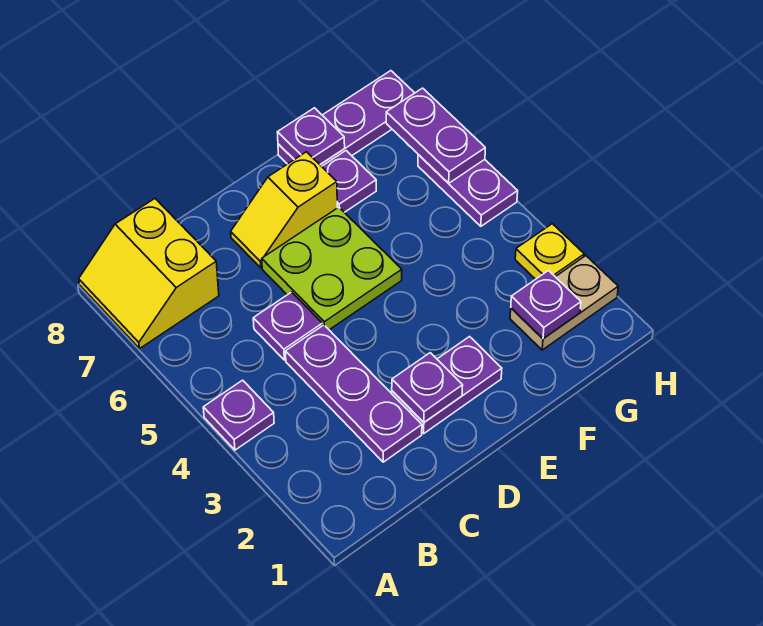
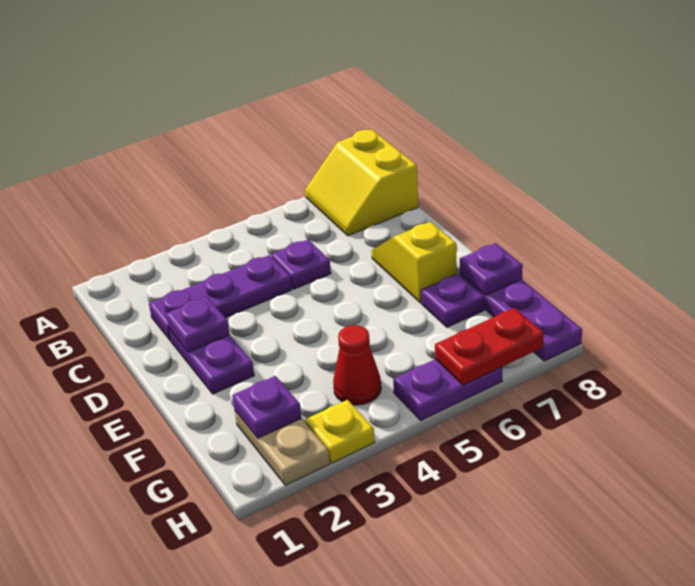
purple plate A4 level 1 -> none
yellow slope A7:B8 level 1 top B -> yellow slope A7:B8 level 1 top 8
lime plate D5:E6 level 1 -> none
none -> red cone G4 level 1
purple plate H6:H7 level 2 -> red plate H6:H7 level 2

